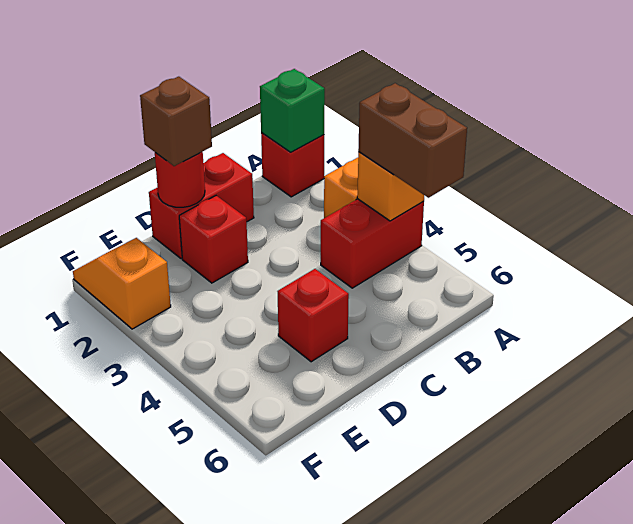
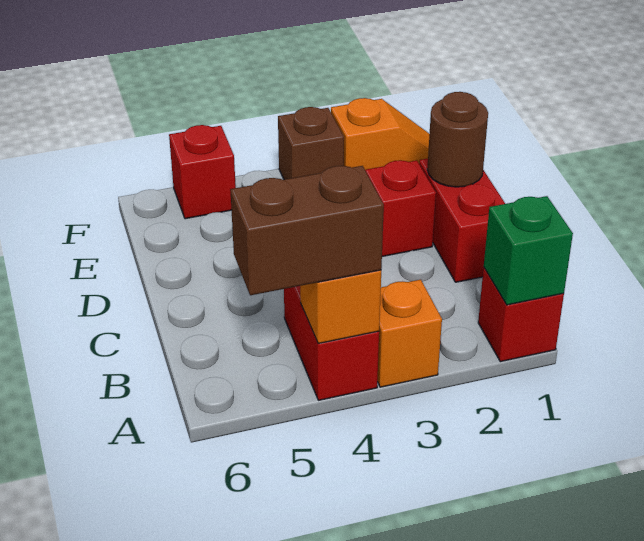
red round brick D1 level 2 -> brown round brick D1 level 2
brown brick D1 level 3 -> brown brick F3 level 1
red brick D5 level 1 -> red brick F5 level 1

